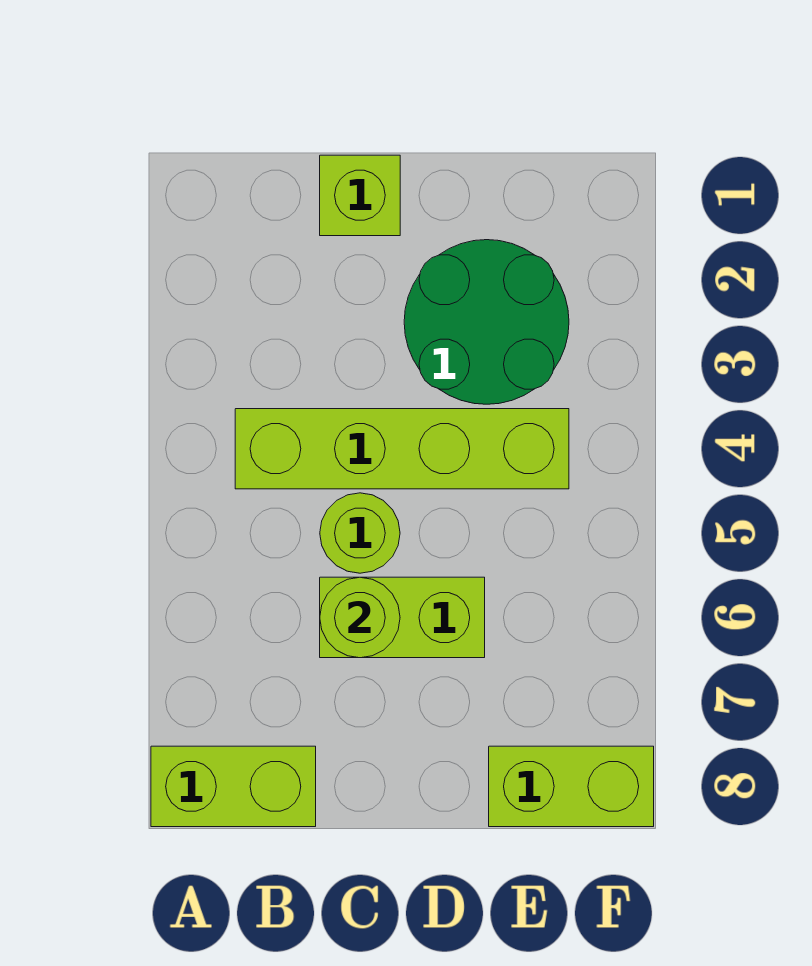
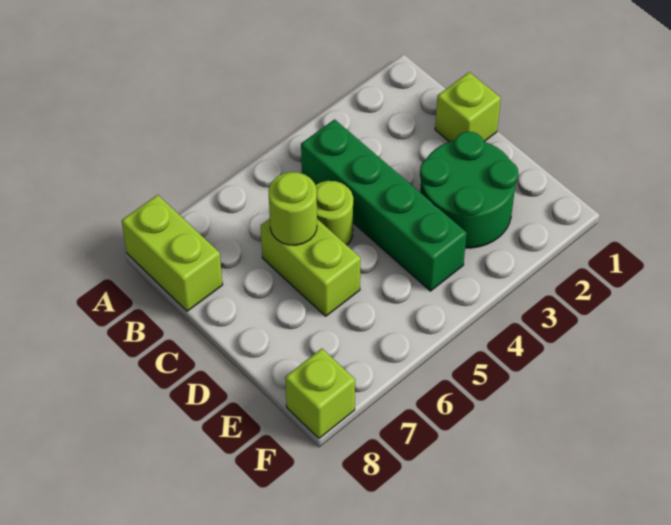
lime brick B4:E4 level 1 -> green brick B4:E4 level 1
lime brick E8:F8 level 1 -> lime brick F8 level 1

